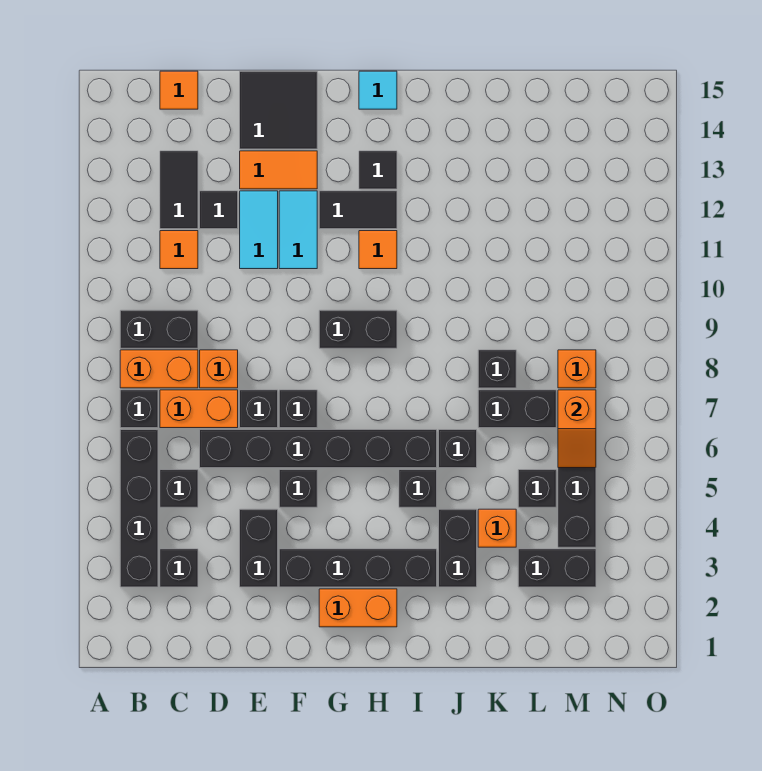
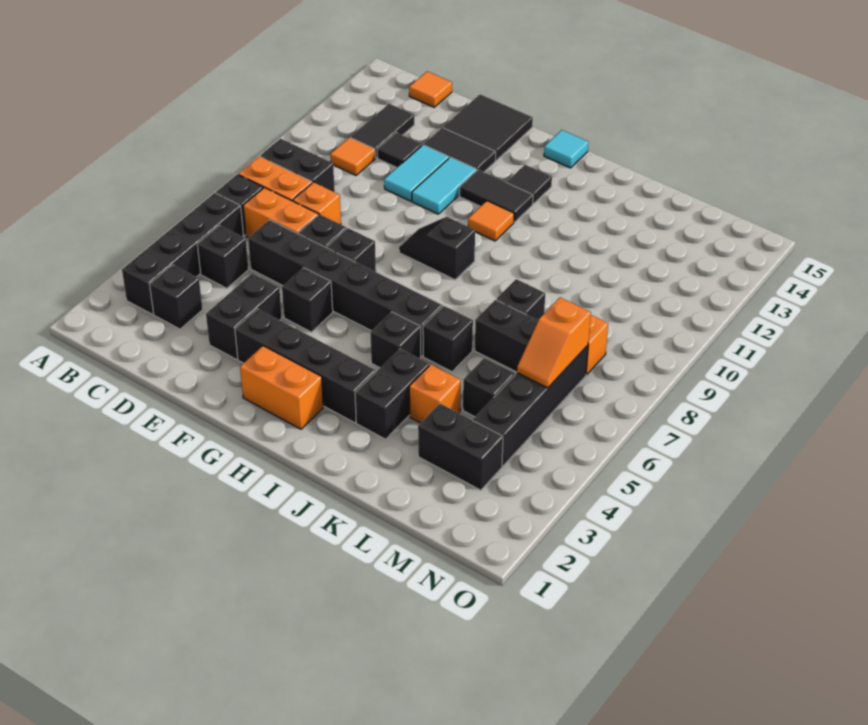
orange tile E13:F13 level 1 -> black tile E13:F13 level 1
black brick G9:H9 level 1 -> black slope G9:H9 level 1 top H

